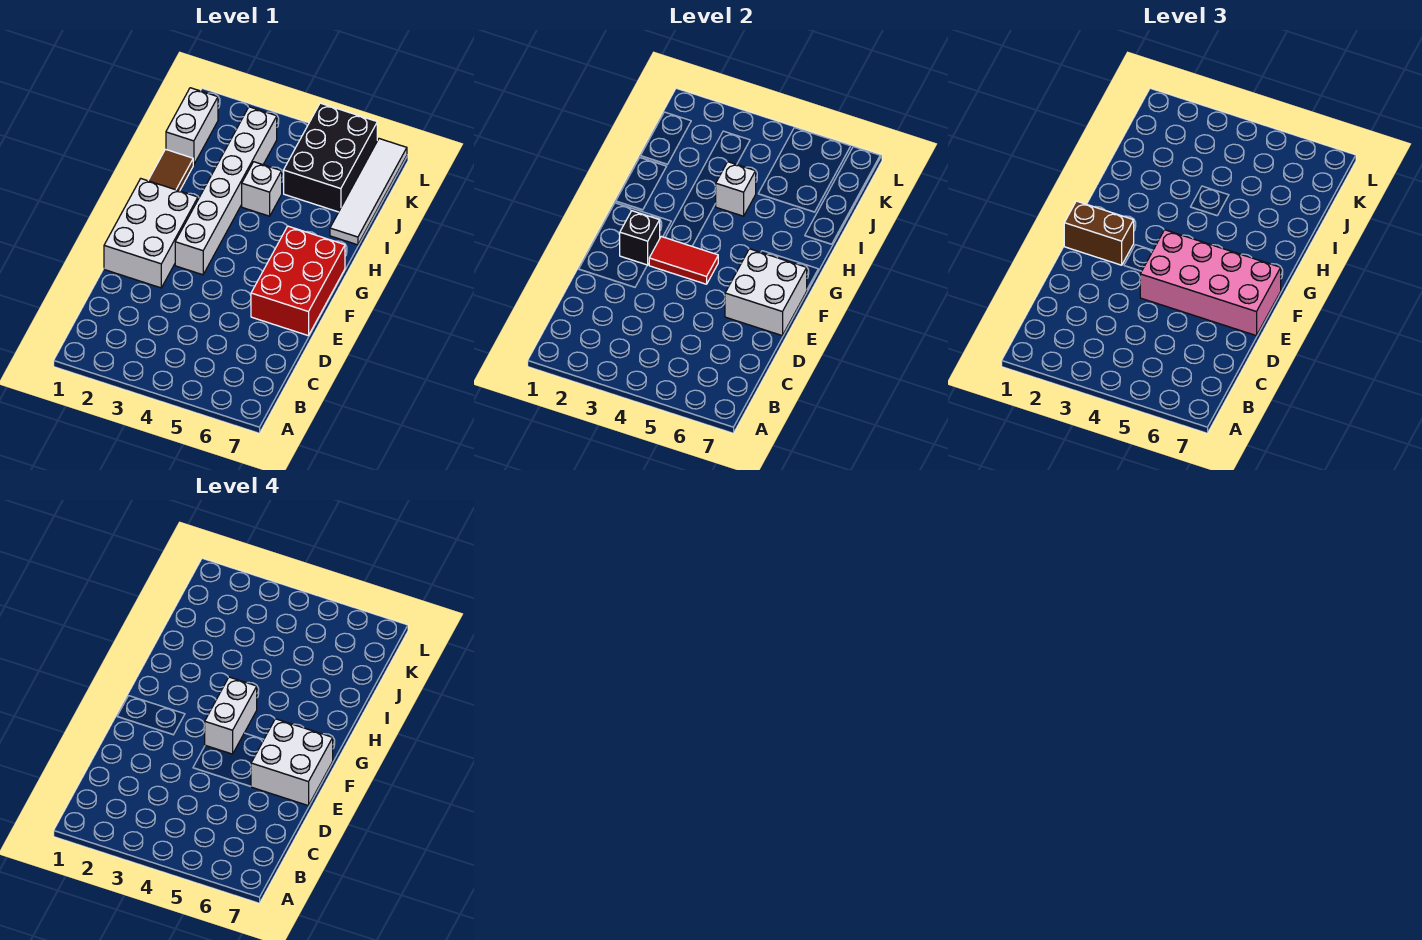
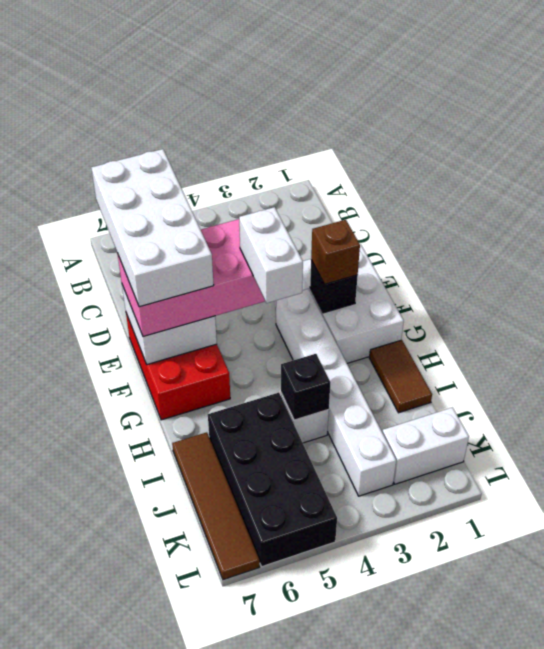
white brick E6:F7 level 4 -> white brick C6:F7 level 4
brown brick F1:F2 level 3 -> brown brick F2 level 3
red tile F3:F4 level 2 -> none
white brick I4 level 2 -> black brick I4 level 2
white tile I7:L7 level 1 -> brown tile I7:L7 level 1
white brick J1:K1 level 1 -> white brick K1:K2 level 1
black brick J5:L6 level 1 -> black brick I5:L6 level 1

